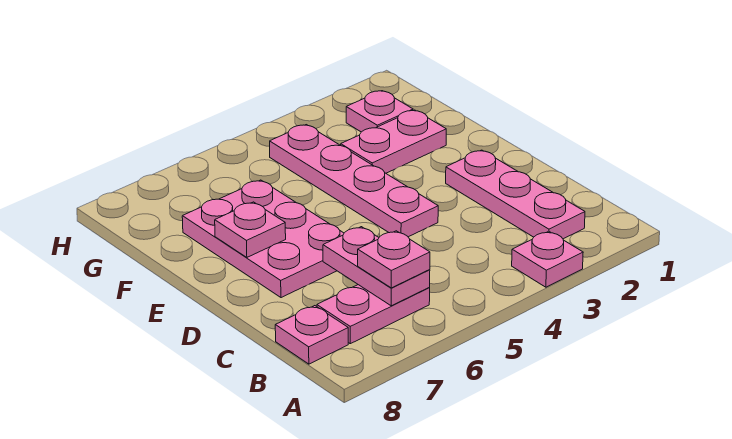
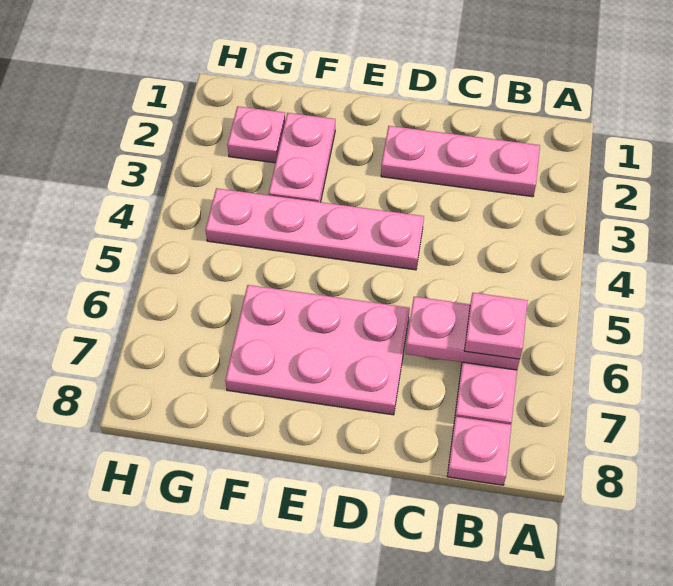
pink plate A3 level 1 -> none
pink plate E7 level 2 -> none

